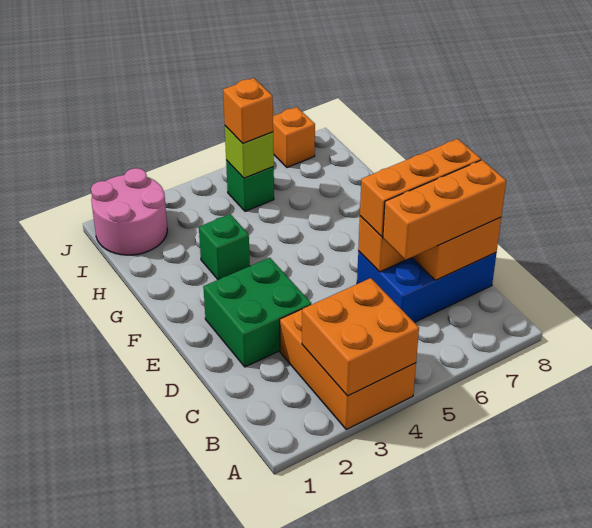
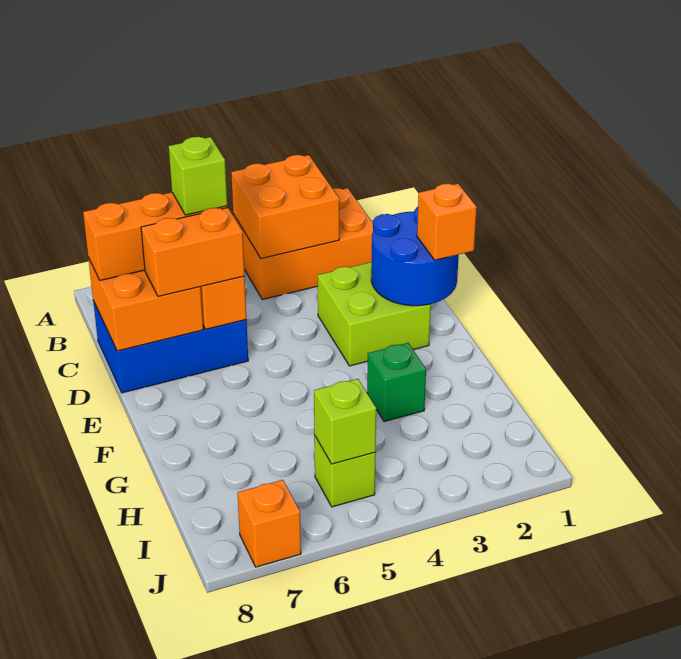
orange brick A3:C4 level 1 -> orange brick A2:B4 level 1
none -> lime brick C6 level 4
none -> blue round brick D1:E2 level 2
green brick D2:E3 level 1 -> lime brick D2:E3 level 1
orange brick D6:D8 level 3 -> orange brick D6:D7 level 3
pink round brick I1:J2 level 1 -> none
green brick I5 level 1 -> lime brick I5 level 1
orange brick I5 level 3 -> orange brick E1 level 3

